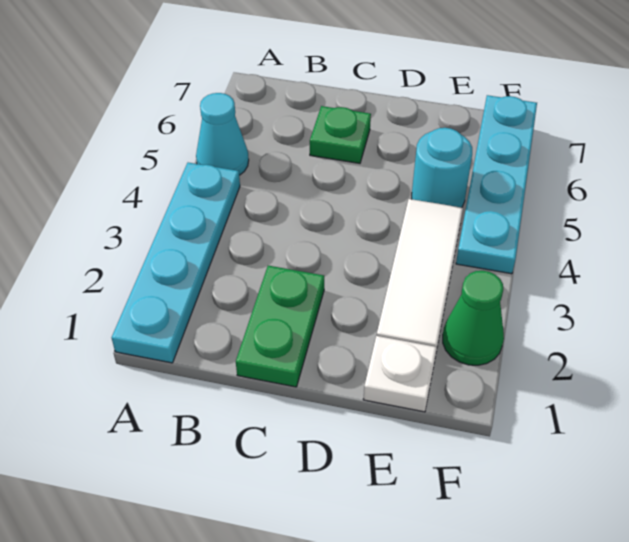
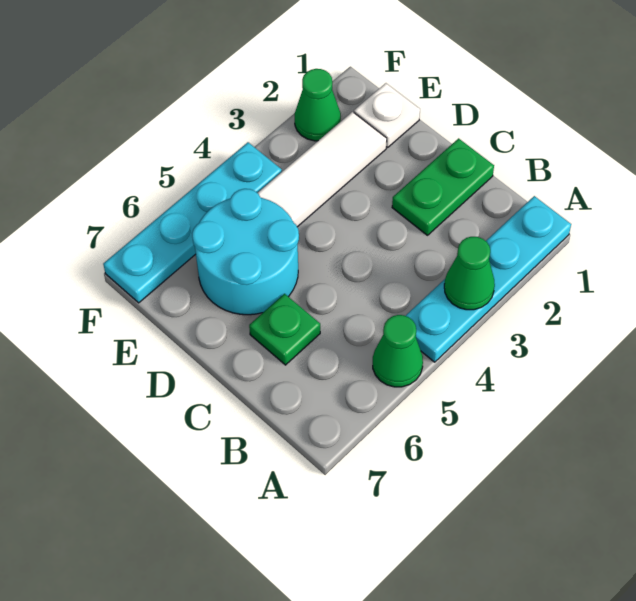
none -> green cone A3 level 2
cyan cone A5 level 1 -> green cone A5 level 1
cyan round brick E5 level 1 -> cyan round brick D5:E6 level 1

